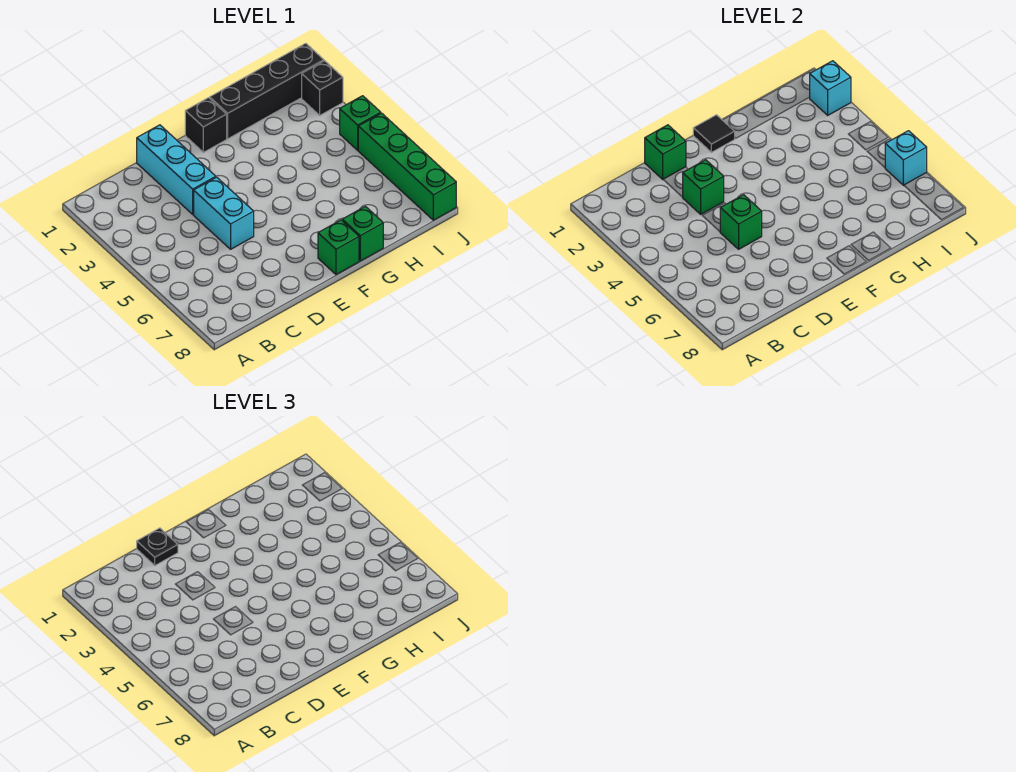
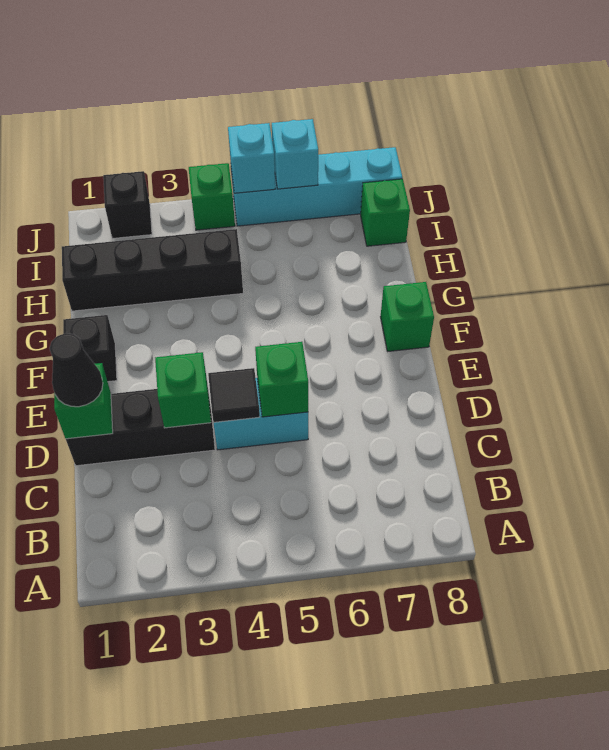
cyan brick D1:D3 level 1 -> black brick D1:D3 level 1
black plate D1 level 3 -> black cone D1 level 3
black tile F1 level 2 -> black tile D4 level 2
black brick G1:J1 level 1 -> black brick H1:H4 level 1
green brick G8 level 1 -> green brick I8 level 1
cyan brick J2 level 2 -> cyan brick J5 level 2
green brick J5:J8 level 1 -> cyan brick J5:J8 level 1

